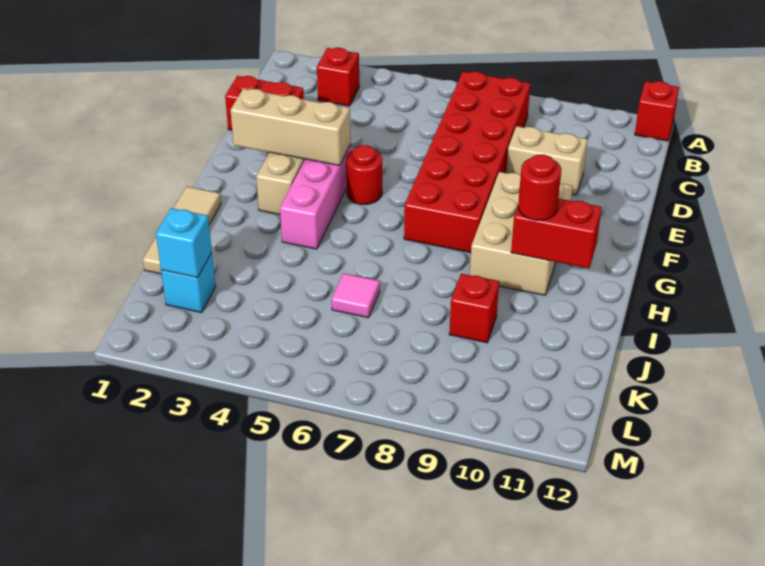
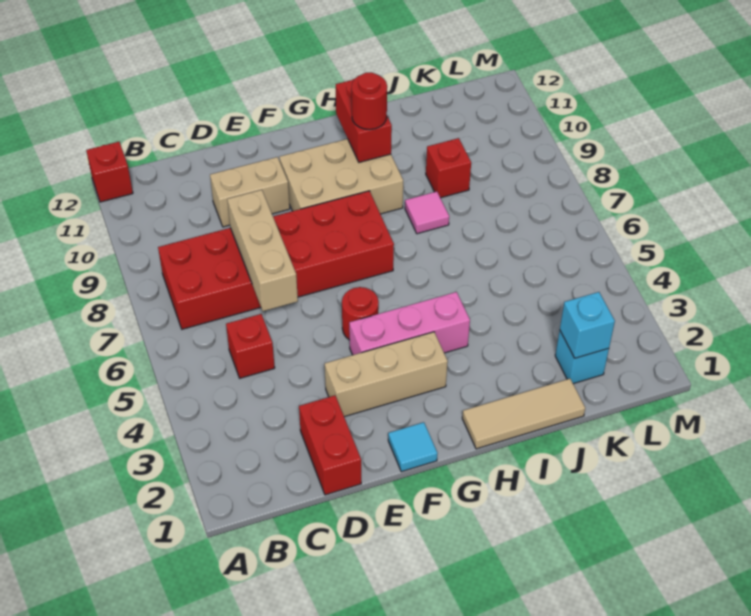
red brick B3 level 1 -> red brick C5 level 1
tan brick D9:D10 level 1 -> tan brick D10:E10 level 1
none -> cyan tile F1 level 1
tan brick F2:F4 level 2 -> tan brick D6:D8 level 2
pink tile J6 level 1 -> pink tile I8 level 1

